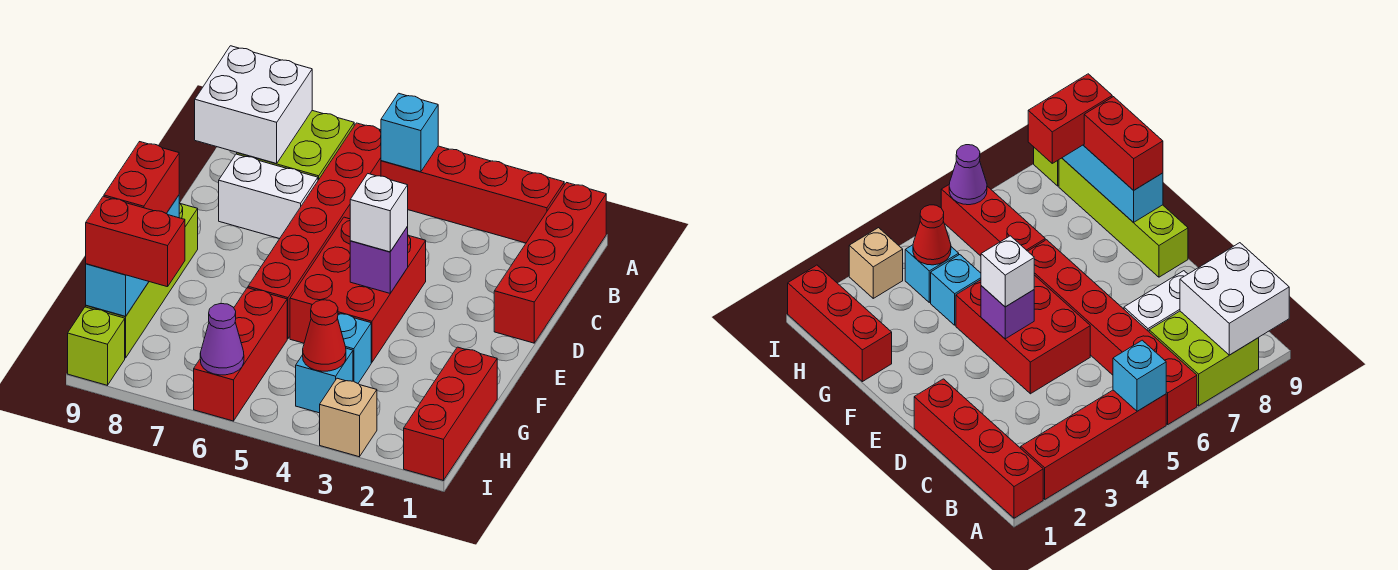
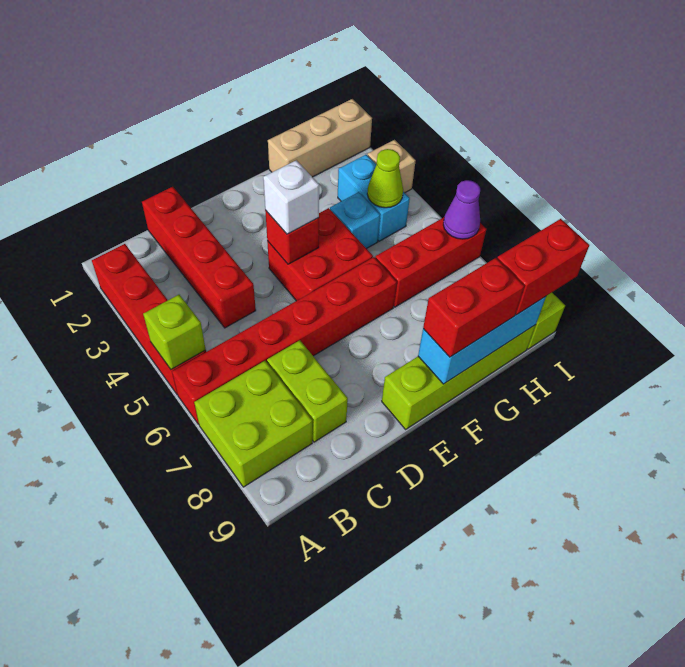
red brick A1:D1 level 1 -> red brick C1:C4 level 1
cyan brick A5 level 2 -> lime brick A5 level 2
white brick A8:B9 level 2 -> none
white brick C7:C8 level 1 -> lime brick C7:C8 level 1
red brick D4:F5 level 1 -> red brick E4:F5 level 1
purple brick E4 level 2 -> red brick E4 level 2
red brick G1:I1 level 1 -> tan brick G1:I1 level 1
cyan brick H4 level 1 -> cyan brick H3:H4 level 1
red cone H4 level 2 -> lime cone H4 level 2
red brick H8:H9 level 3 -> red brick H9:I9 level 3

